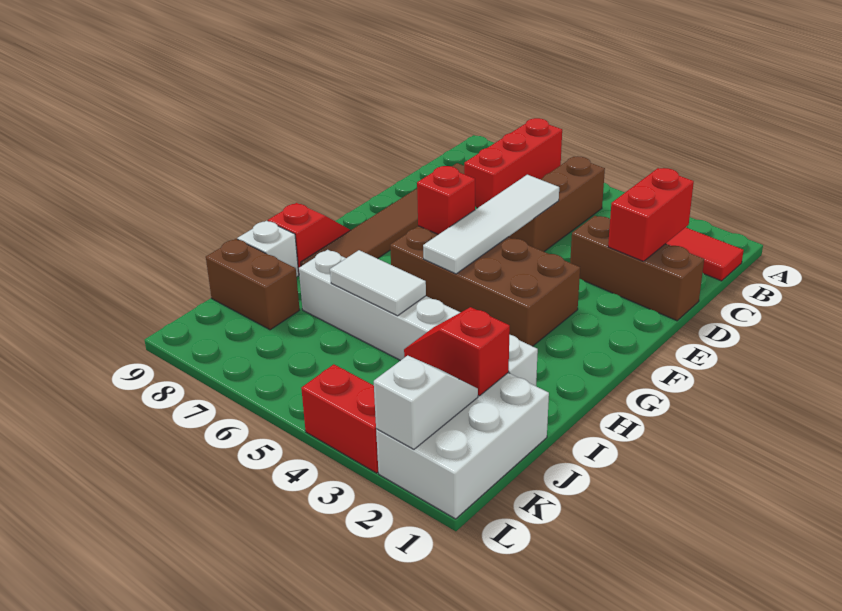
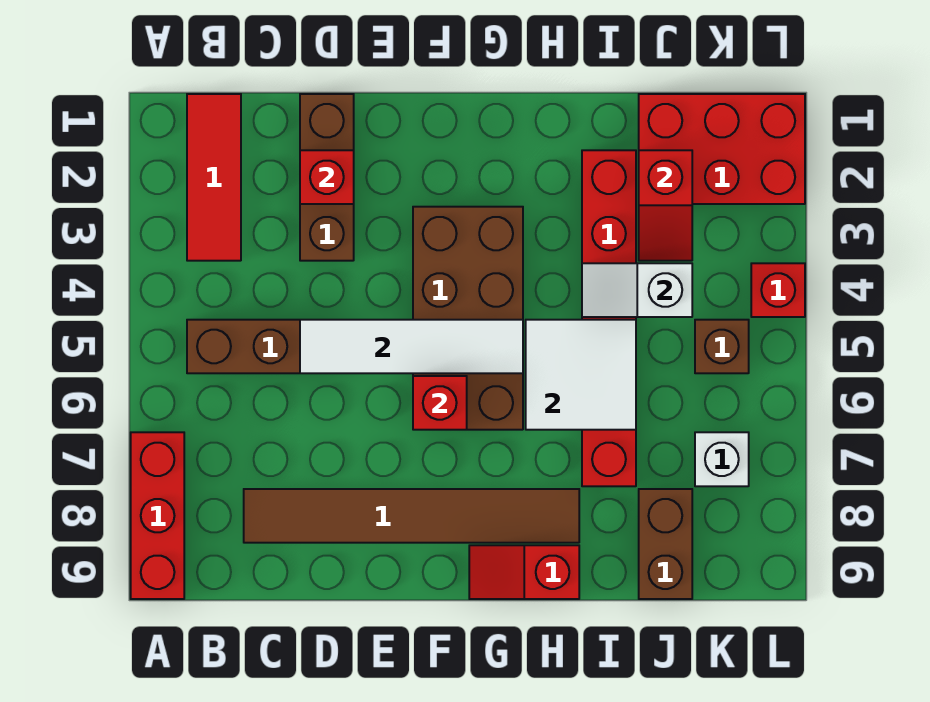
red brick A7:C7 level 1 -> red brick A7:A9 level 1
red brick C2:D2 level 2 -> red brick D2 level 2
white brick I2:I7 level 1 -> red brick I2:I7 level 1
white tile I5:I6 level 2 -> white tile H5:I6 level 2
white brick I9 level 1 -> white brick K7 level 1
white brick J1:L2 level 1 -> red brick J1:L2 level 1
white slope K2:L2 level 2 top L -> white slope I4:J4 level 2 top J
none -> brown brick K5 level 1
red brick L3:L4 level 1 -> red brick L4 level 1

